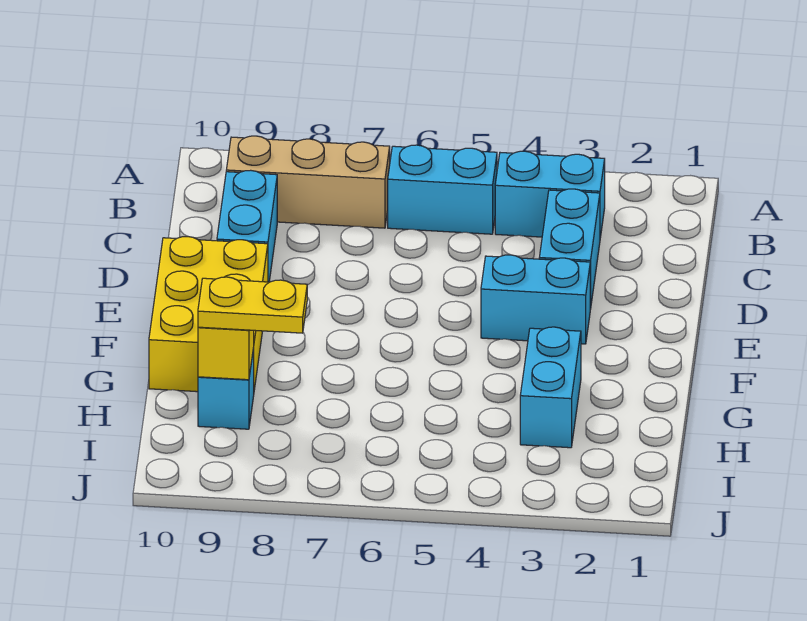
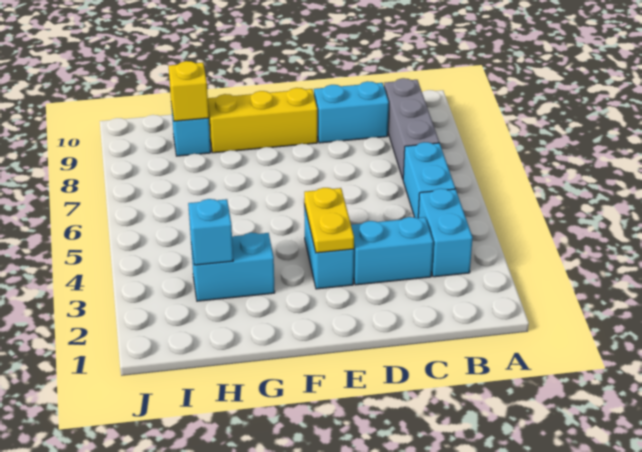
tan brick B7:B9 level 1 -> grey brick B7:B9 level 1
yellow brick E9:G10 level 1 -> yellow brick E9:G9 level 1
none -> cyan brick H3 level 2
yellow plate H8:H9 level 3 -> yellow plate E3:E4 level 2

